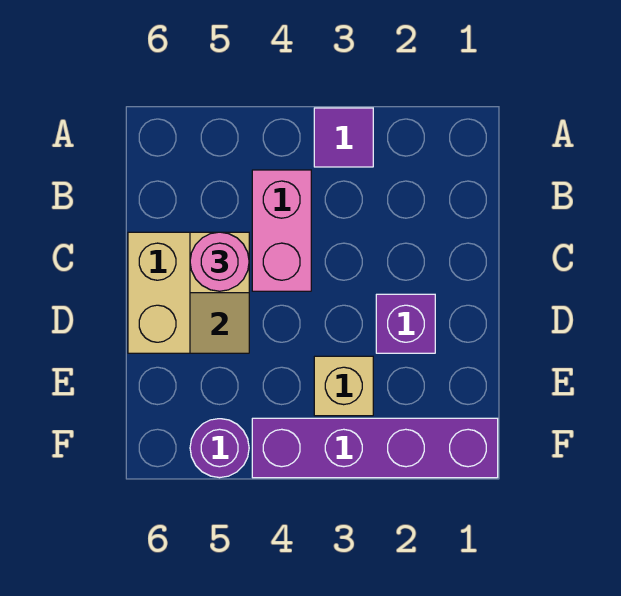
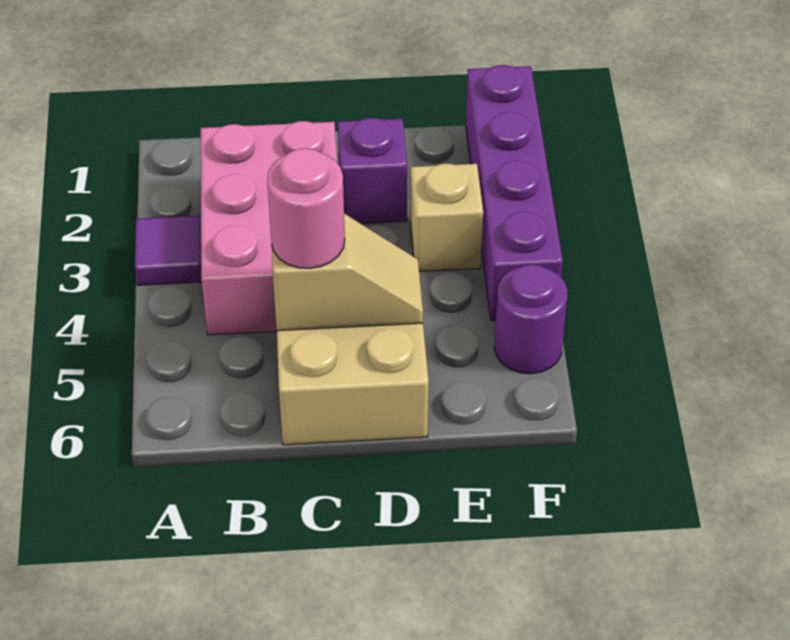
pink brick B4:C4 level 1 -> pink brick B2:C4 level 1

